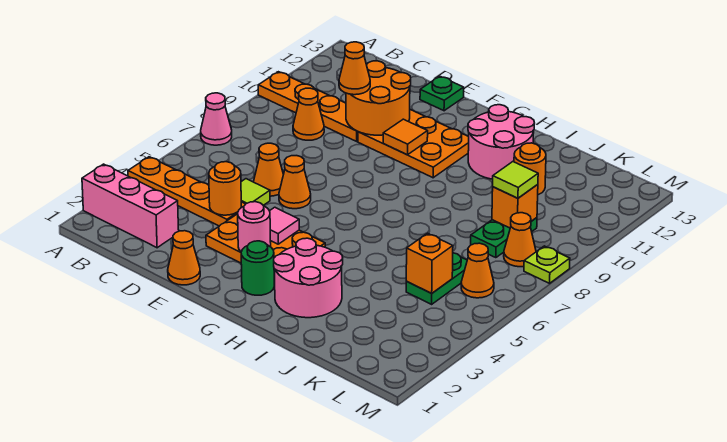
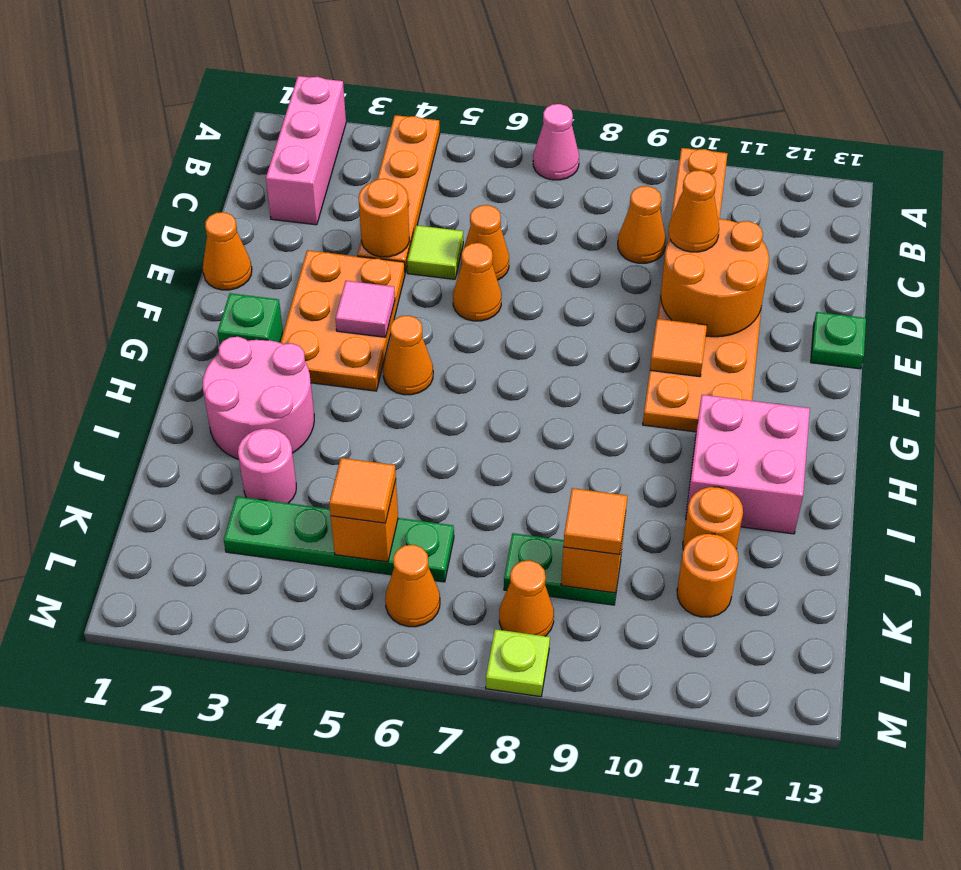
pink round brick F3 level 2 -> pink round brick J3 level 1
green round brick G2 level 1 -> green brick G2 level 1
none -> orange cone G5 level 1
pink round brick H11:I12 level 1 -> pink brick H11:I12 level 1
green plate K5:K6 level 1 -> green plate K3:K6 level 1
none -> orange tile K5 level 3
lime tile K9 level 3 -> orange tile K9 level 3
none -> orange round brick K11 level 1

